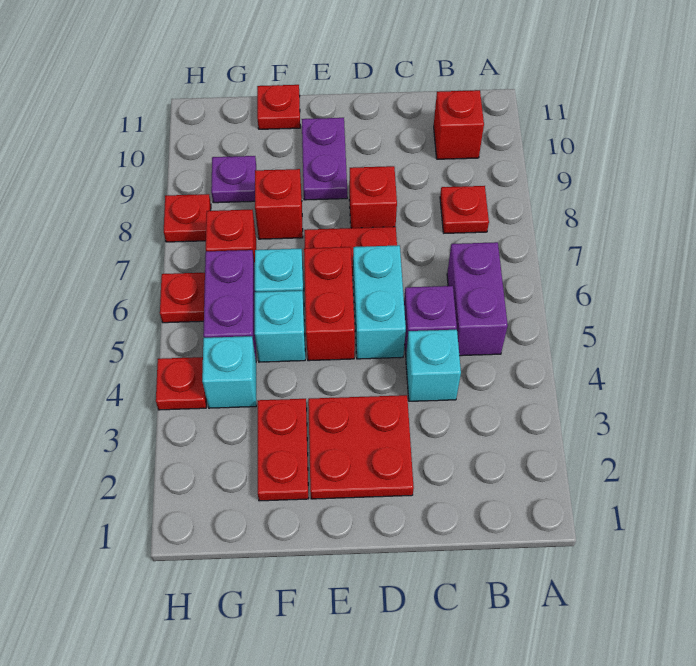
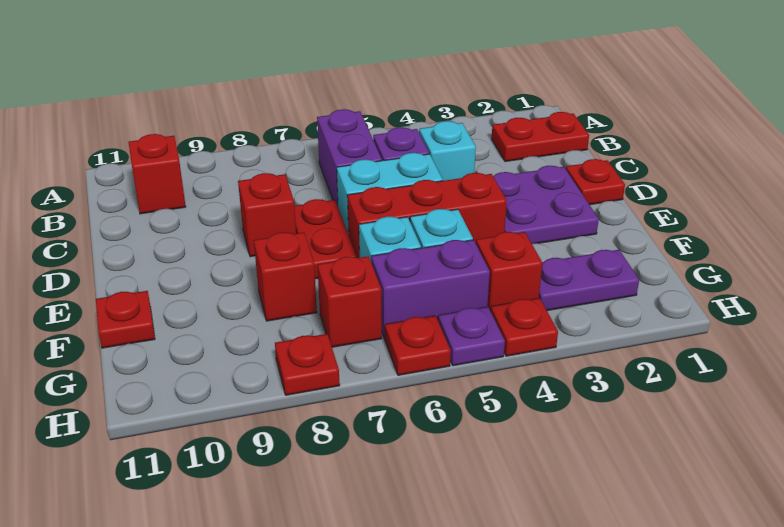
purple brick B5:B6 level 1 -> purple brick B6:C6 level 1
red plate B8 level 1 -> red plate D1 level 1
red plate D2:E3 level 1 -> purple plate D2:E3 level 1
red brick E5:E6 level 1 -> red brick E4:E6 level 1
purple plate E9:E10 level 1 -> purple plate G2:G3 level 1
red plate F2:F3 level 1 -> red plate B1:B2 level 1
cyan brick G4 level 1 -> red brick G4 level 1
purple plate G9 level 1 -> purple plate H5 level 1

